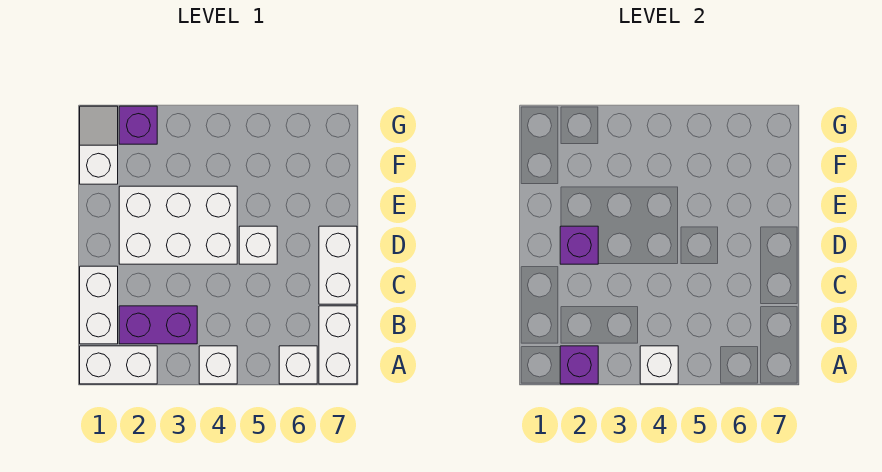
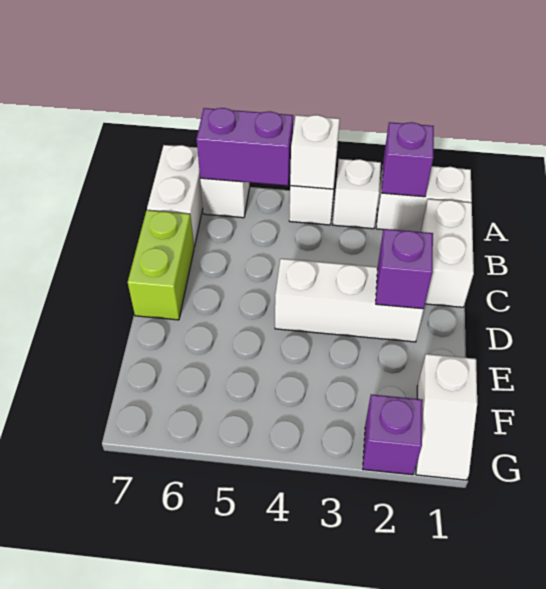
purple brick B2:B3 level 1 -> purple brick A5:A6 level 2
white brick C7:D7 level 1 -> lime brick C7:D7 level 1
white brick D2:E4 level 1 -> white brick D2:D4 level 1
white brick D5 level 1 -> white brick A3 level 1

